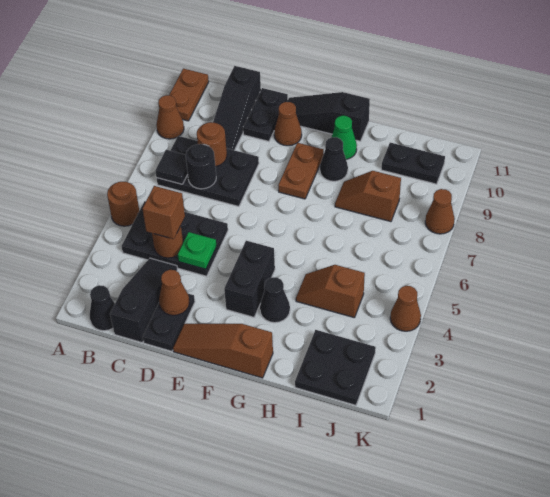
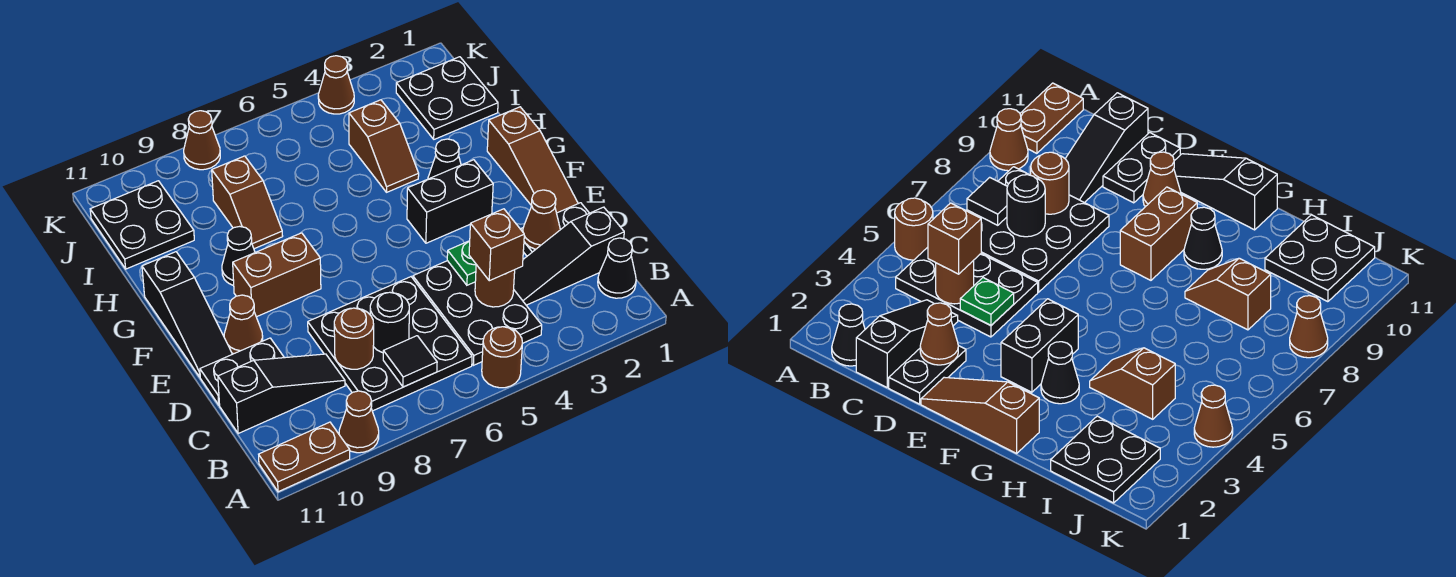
black plate B7:D8 level 1 -> black plate B6:D8 level 1
brown plate F8:F9 level 1 -> brown brick F8:F9 level 1
green cone G10 level 1 -> none
black plate I10:J10 level 1 -> black plate I10:J11 level 1

